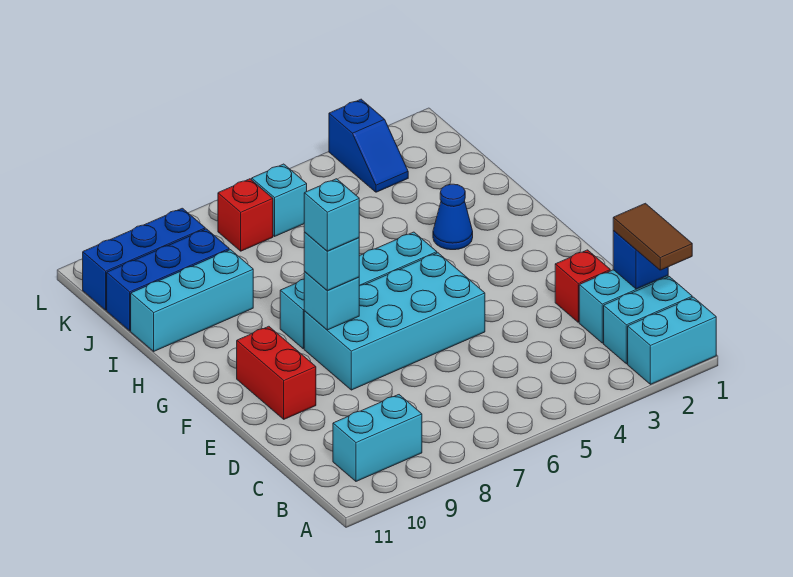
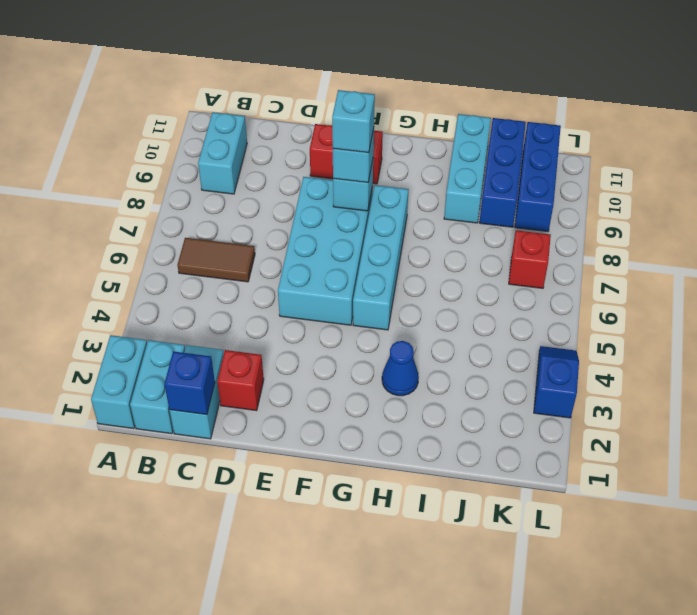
brown tile B1:C1 level 3 -> brown tile B6:C6 level 1
blue slope K3:L3 level 1 top L -> blue slope L3:L4 level 1 top 3
cyan brick K6 level 1 -> none

